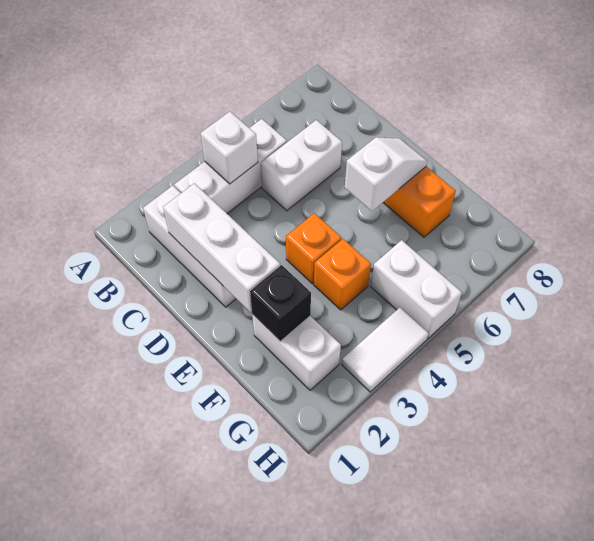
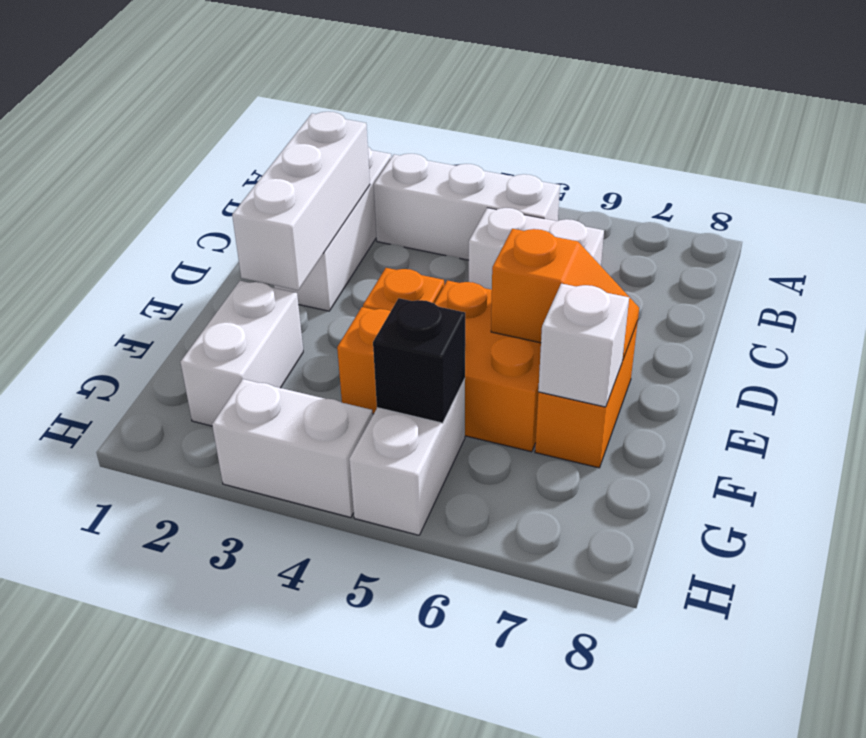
white brick B4 level 2 -> white brick F7 level 2
none -> orange brick E5:F6 level 1
white slope E6:E7 level 2 top 6 -> orange slope E6:E7 level 2 top 6
black brick F2 level 2 -> black brick G5 level 2
white tile H3:H4 level 1 -> white brick H3:H4 level 1

